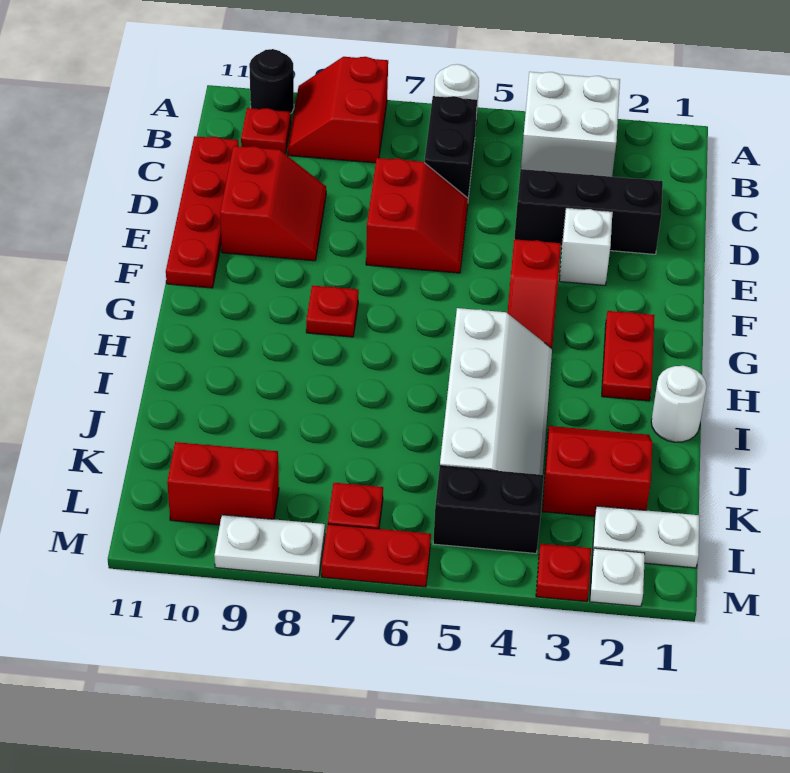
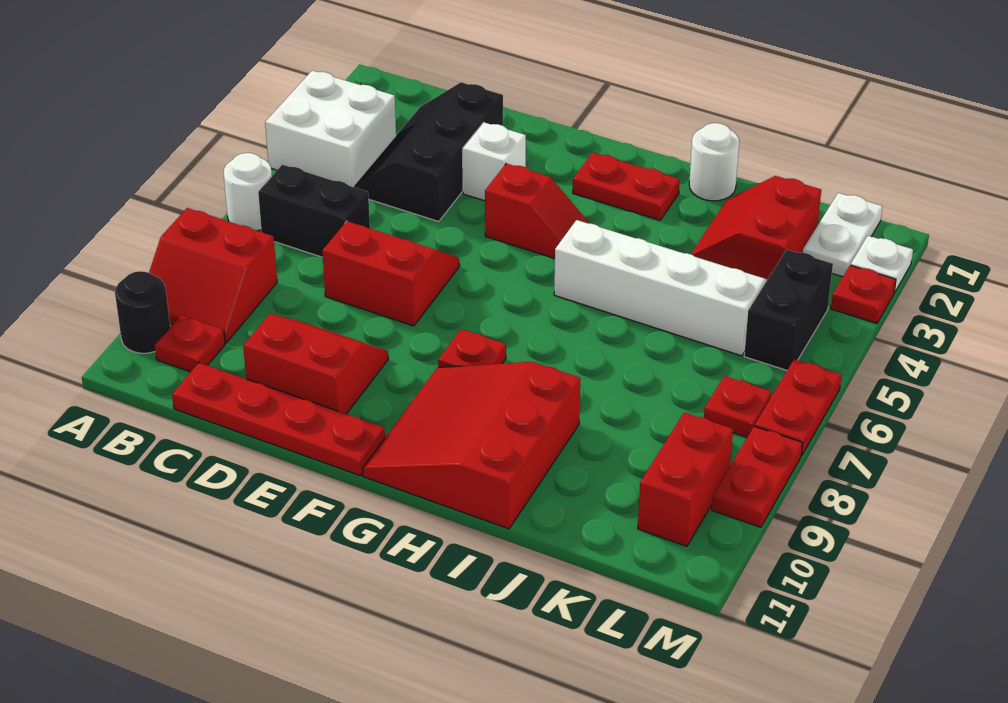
none -> red slope G9:I11 level 1 top I
white plate M8:M9 level 1 -> red plate M8:M9 level 1

